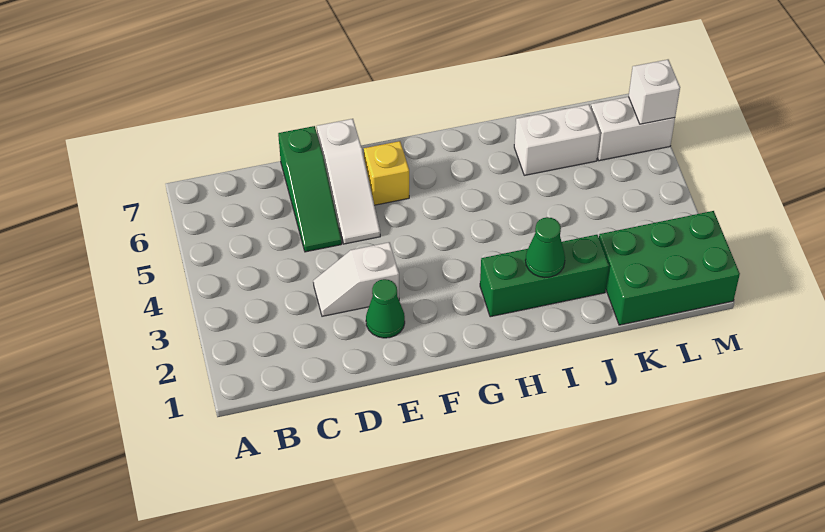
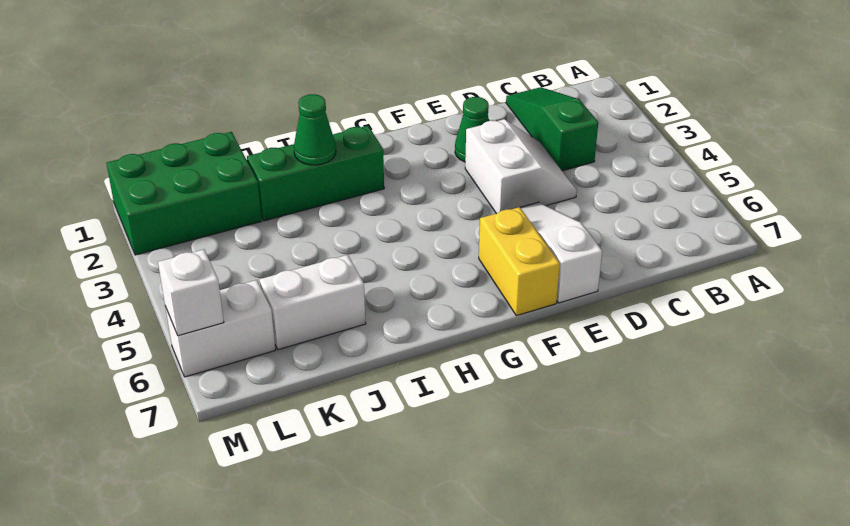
white slope D3:E3 level 1 top E -> white slope D3:E4 level 1 top E
green slope D5:D7 level 1 top 7 -> green slope C1:C3 level 1 top 3
yellow brick F6 level 1 -> yellow brick F6:F7 level 1

